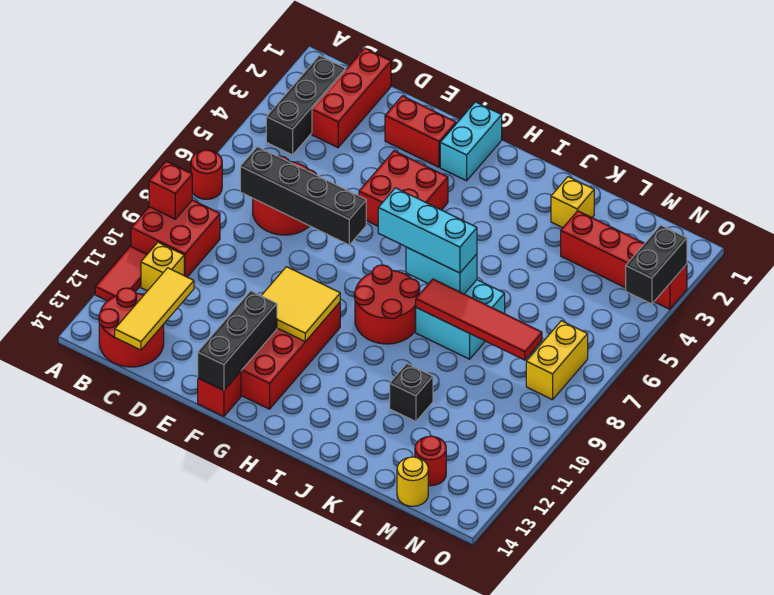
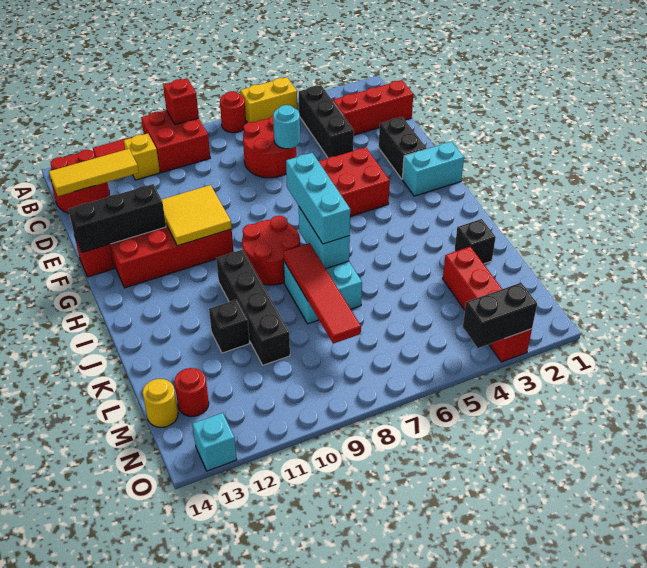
black brick B2:B4 level 1 -> black brick B4:D4 level 1
black brick C7:F7 level 2 -> black brick I10:L10 level 1
none -> cyan round brick D6 level 2
red brick E2:F2 level 1 -> black brick E2:F2 level 1
yellow brick K2 level 1 -> black brick K2 level 1
yellow brick N7:N8 level 1 -> yellow brick A5:A6 level 1
none -> cyan brick O13 level 1

